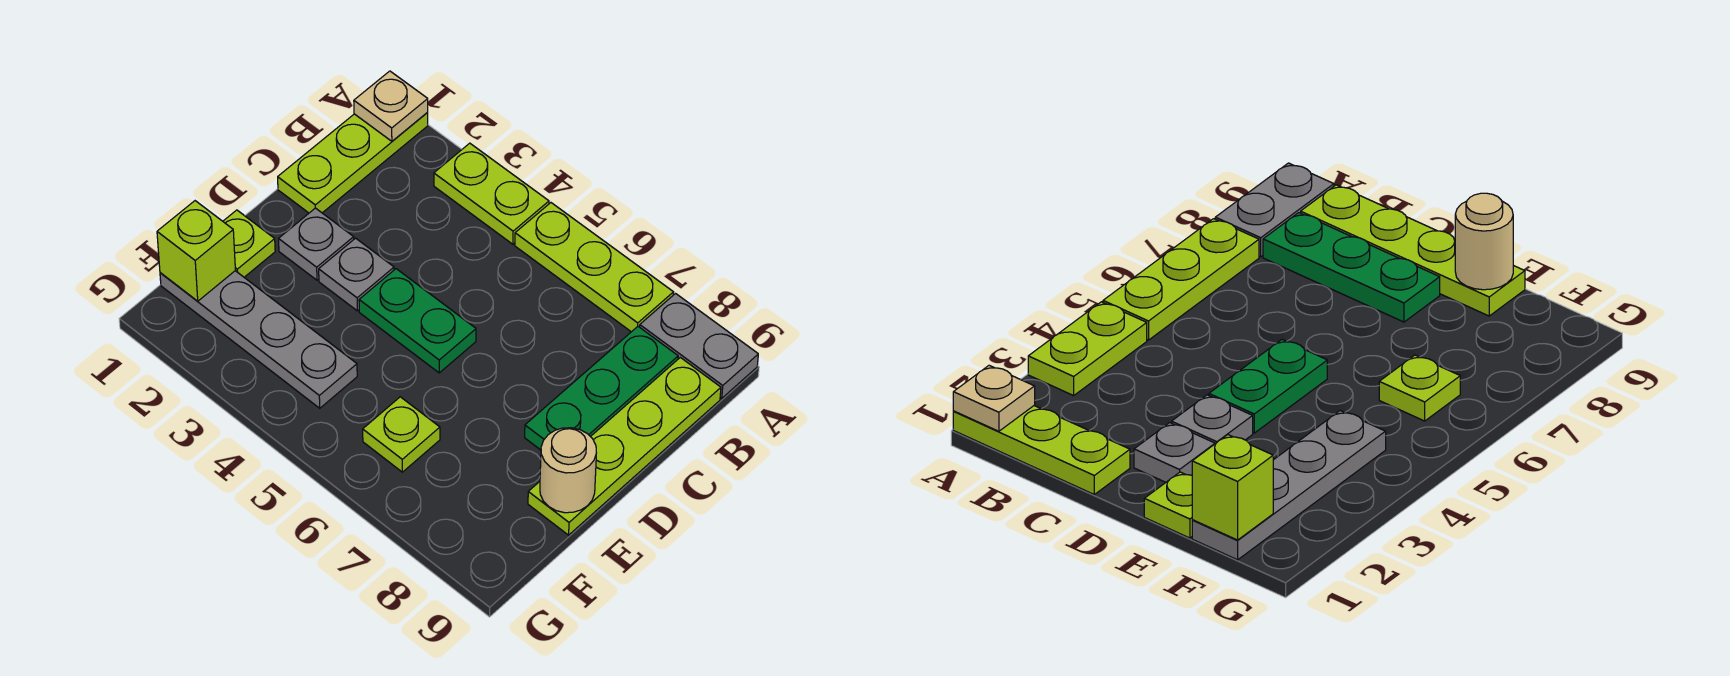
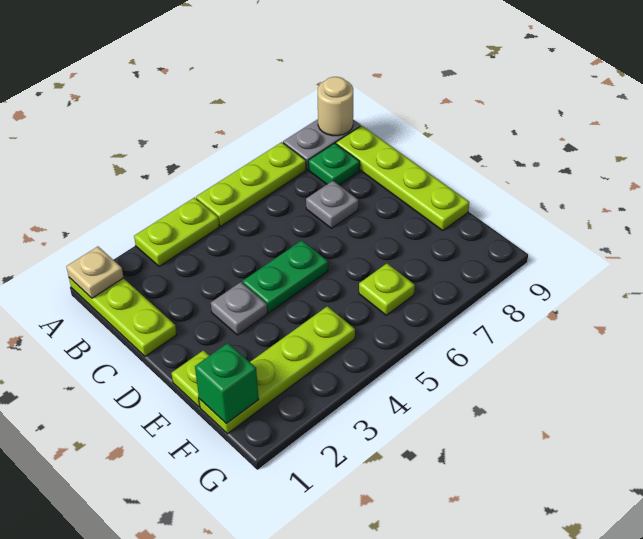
green plate B8:D8 level 1 -> green plate B8 level 1
grey plate D2 level 1 -> grey plate C7 level 1
tan round brick E9 level 2 -> tan round brick A9 level 2
grey plate F1:F4 level 1 -> lime plate F1:F4 level 1
lime brick F1 level 2 -> green brick F1 level 2

